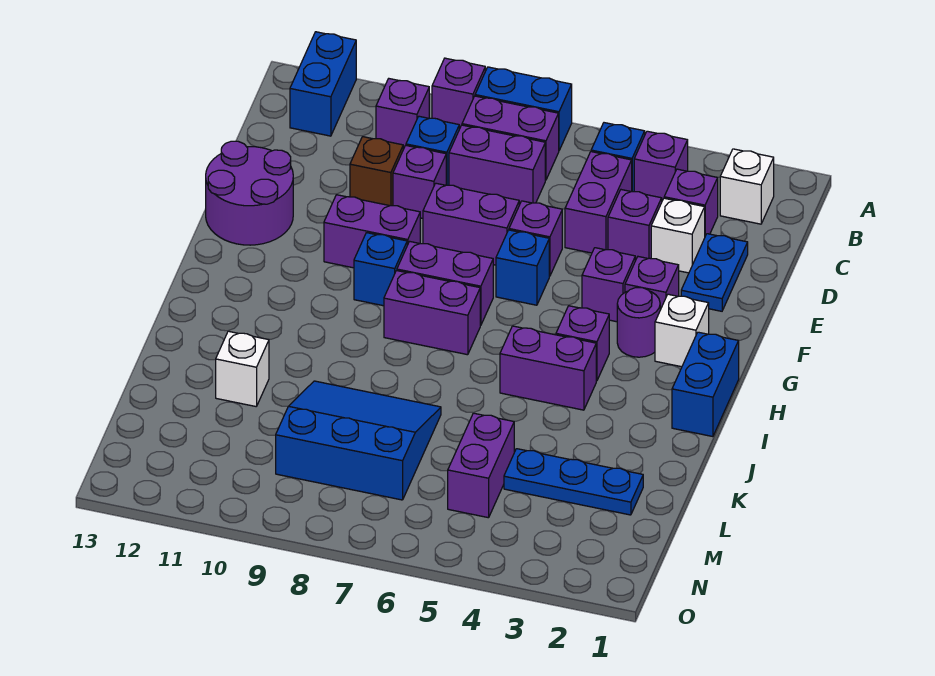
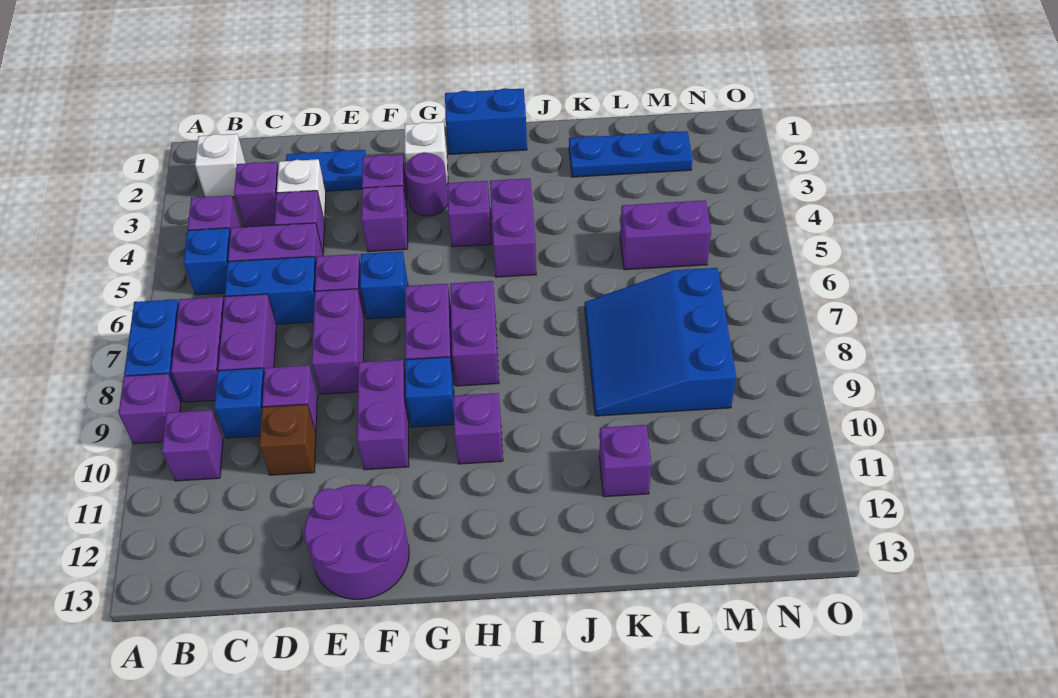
blue brick A12:B12 level 1 -> blue brick C6:D6 level 1
none -> purple brick H10 level 1
white brick K11 level 1 -> purple brick K11 level 1
blue plate L2:L4 level 1 -> blue plate K2:M2 level 1

